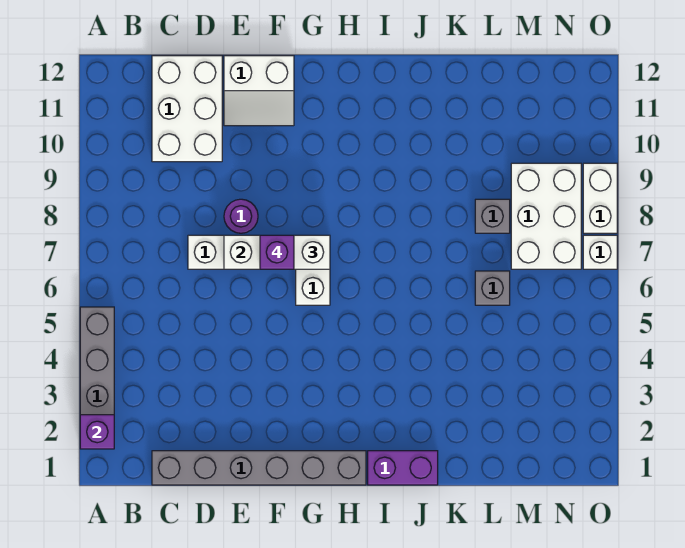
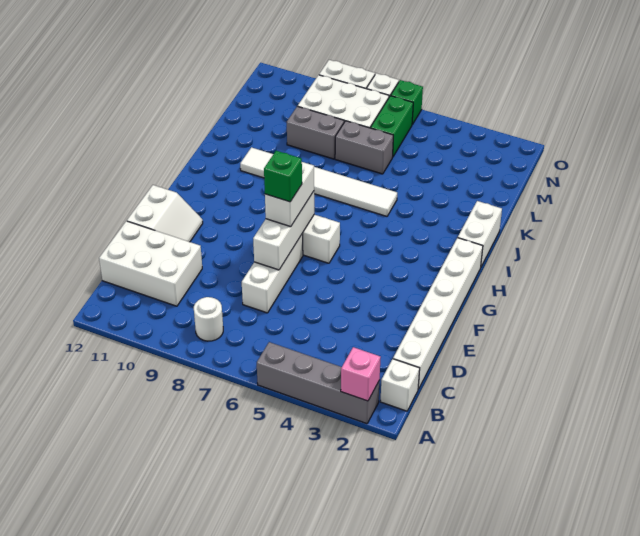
purple brick A2 level 2 -> pink brick A2 level 2
none -> white brick B1 level 1
none -> white round brick B8 level 1
grey brick C1:H1 level 1 -> white brick C1:H1 level 1
purple round brick E8 level 1 -> none
purple brick F7 level 4 -> green brick F7 level 4
purple brick I1:J1 level 1 -> white brick I1:J1 level 1
none -> white tile J5:J10 level 1
grey brick L6 level 1 -> grey brick L6:L7 level 1
grey brick L8 level 1 -> grey brick L8:L9 level 1
none -> green brick M6:N6 level 1
none -> green brick O6 level 1

